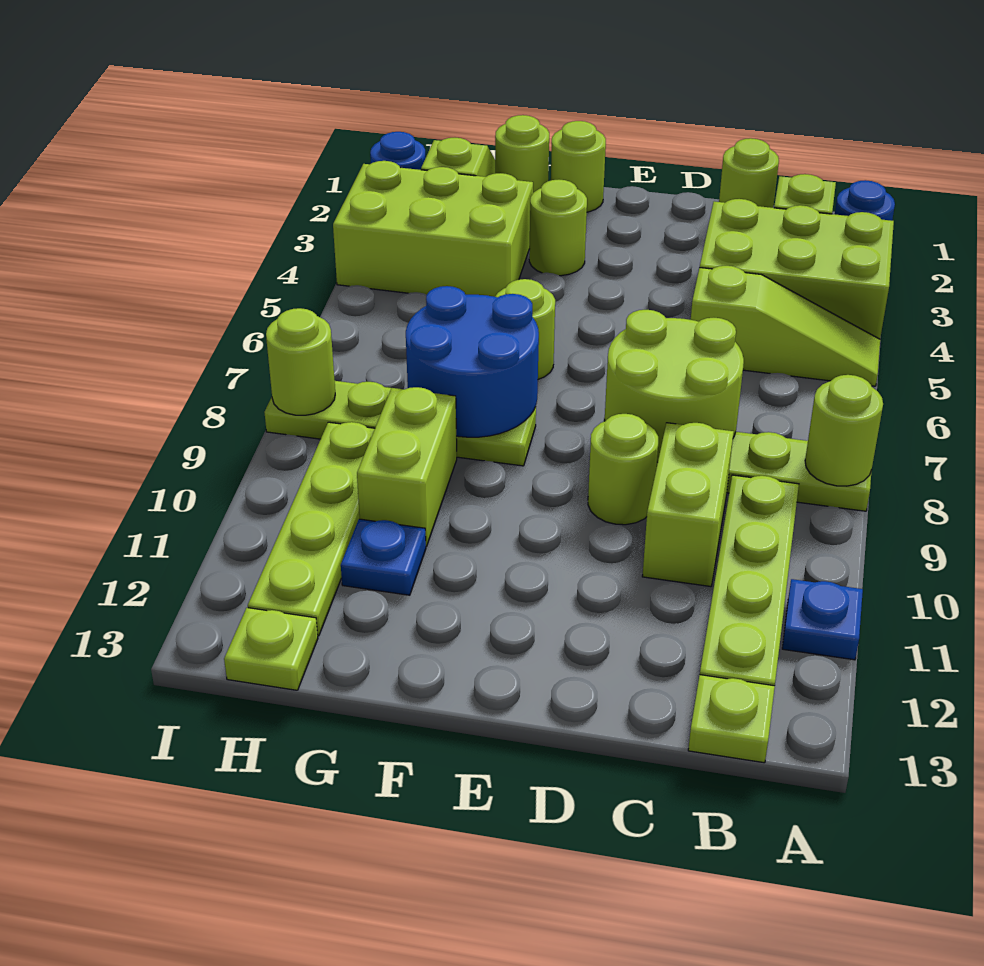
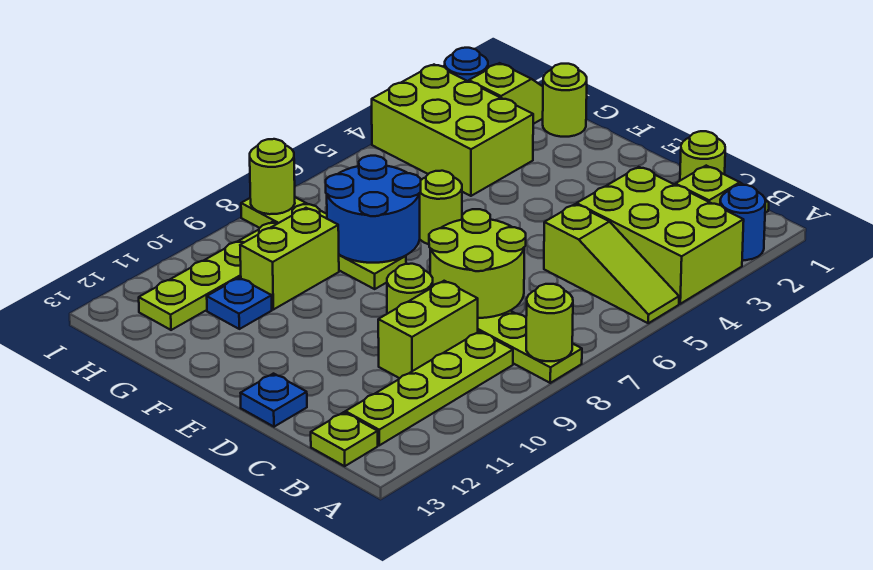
blue plate A11 level 1 -> blue plate D13 level 1
lime round brick F1 level 1 -> none
lime round brick F3 level 1 -> none
lime plate H13 level 1 -> none

